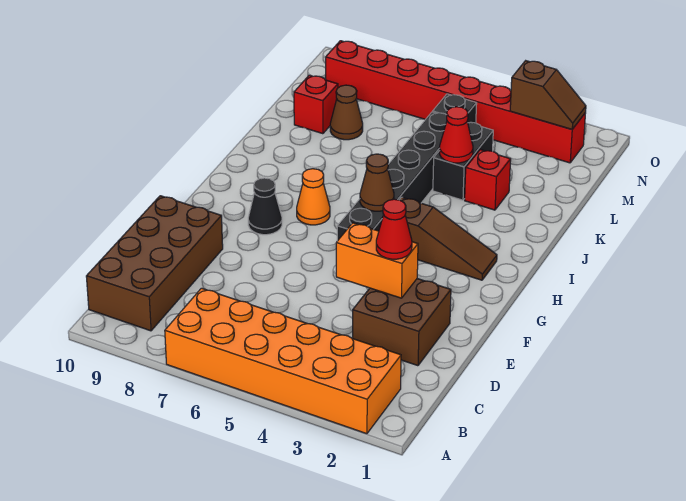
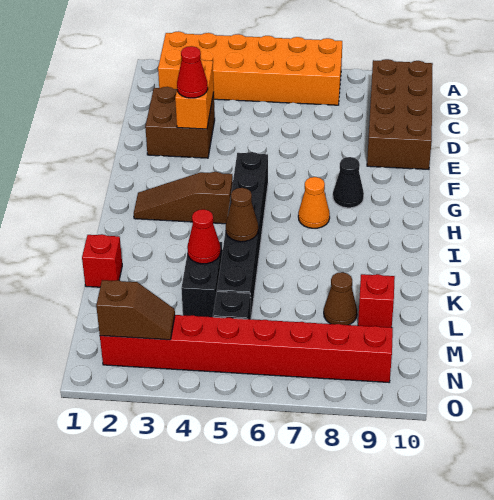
orange brick E3:E4 level 2 -> orange brick D3:E3 level 2
brown cone H5 level 2 -> brown cone J5 level 2
red brick K3 level 1 -> red brick K1 level 1
brown slope N2:N3 level 2 top 3 -> brown slope N2:N3 level 2 top 2

